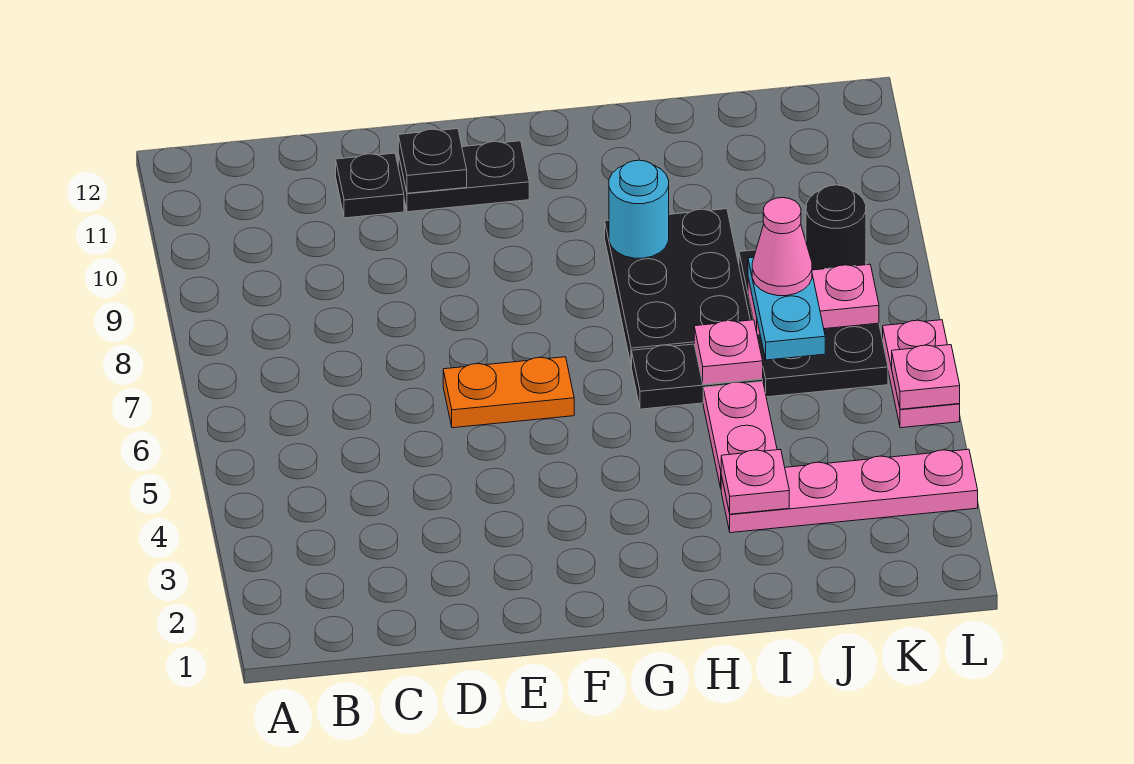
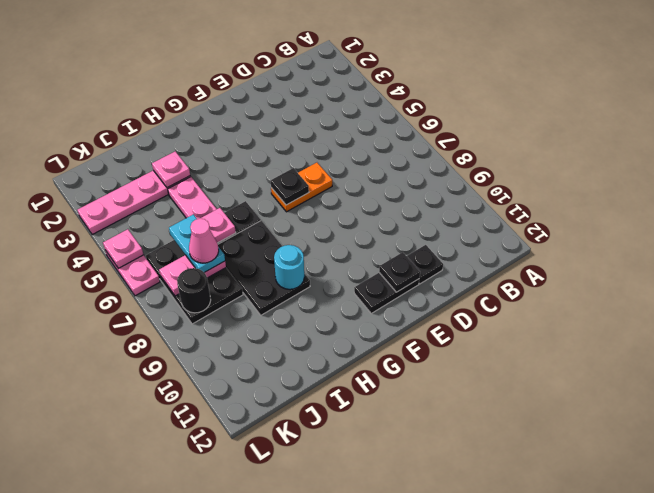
none -> black plate F6 level 2

